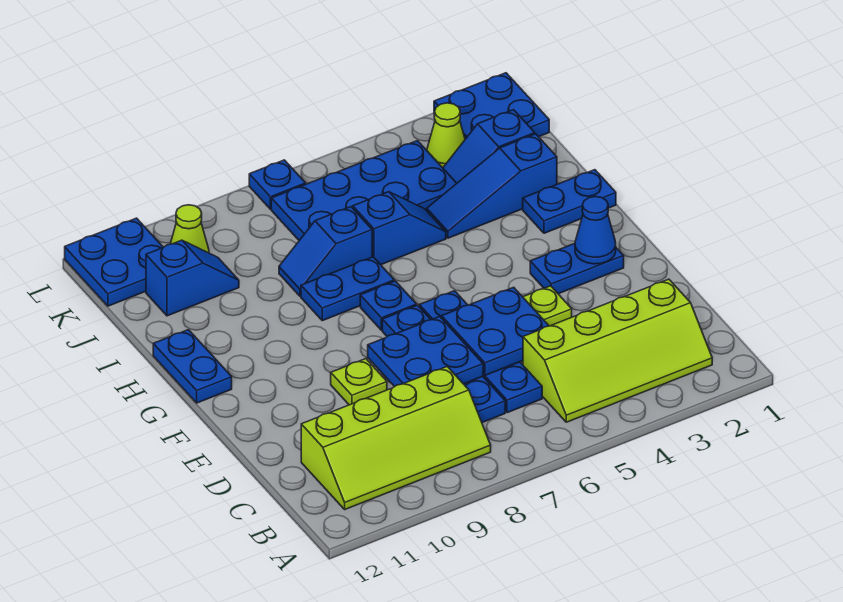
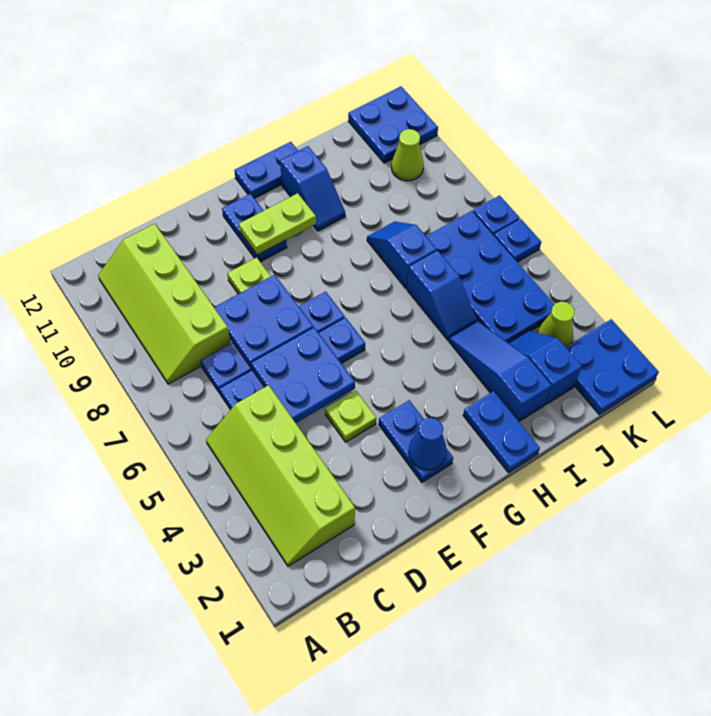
none -> lime plate F10:G10 level 2
blue plate G7 level 1 -> blue plate L6 level 1
blue plate H7:H8 level 1 -> blue plate F10:F11 level 1
blue slope J10:J11 level 1 top 11 -> blue slope H10:H11 level 1 top 11

